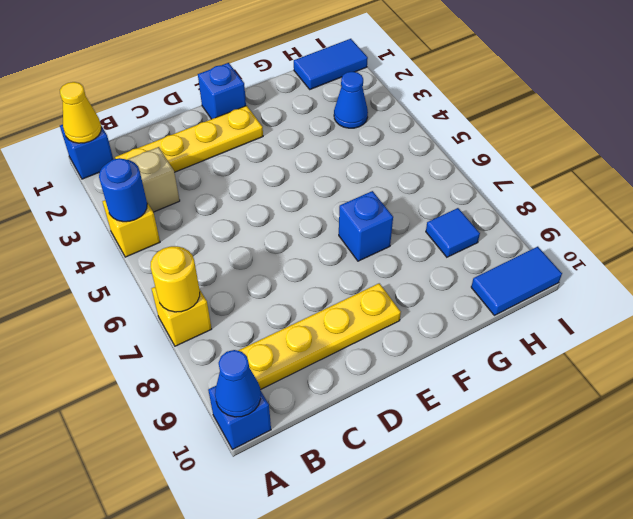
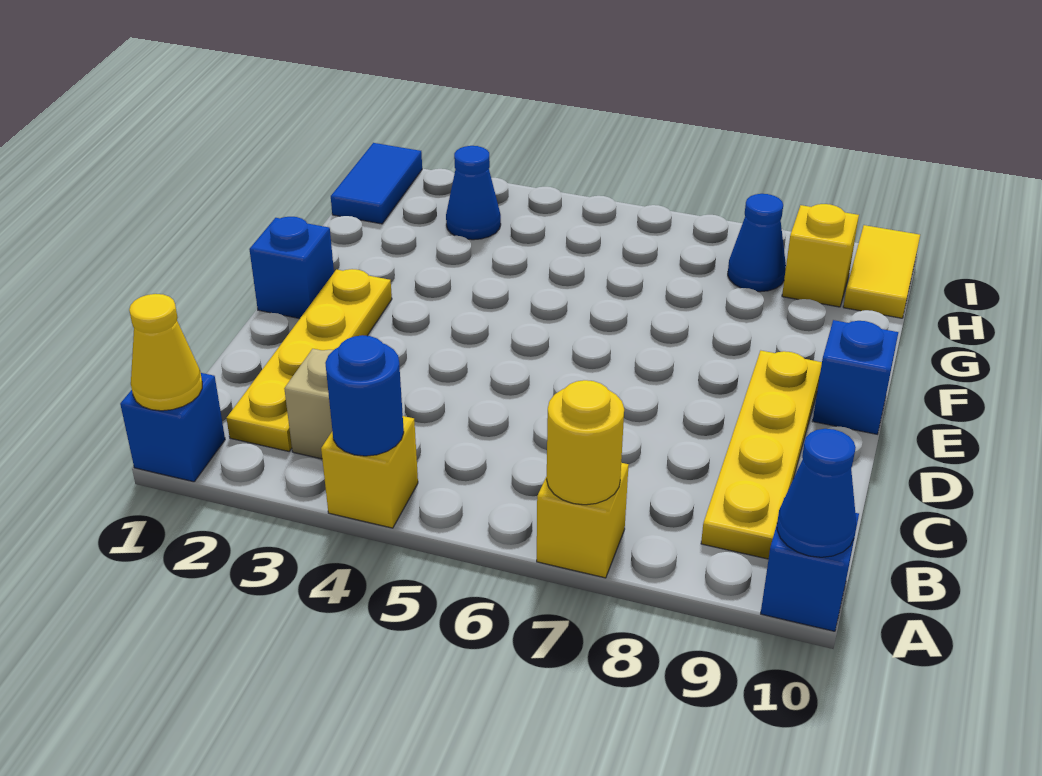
blue brick F7 level 1 -> blue brick E10 level 1
blue tile H8 level 1 -> blue cone H8 level 1
none -> yellow brick H9 level 1
blue tile H10:I10 level 1 -> yellow tile H10:I10 level 1

